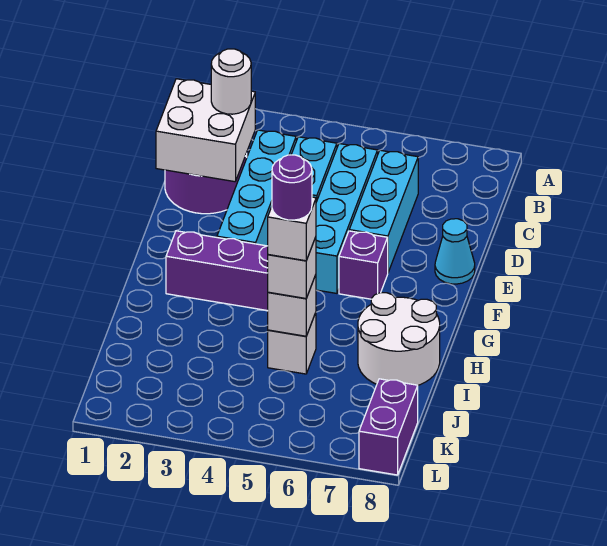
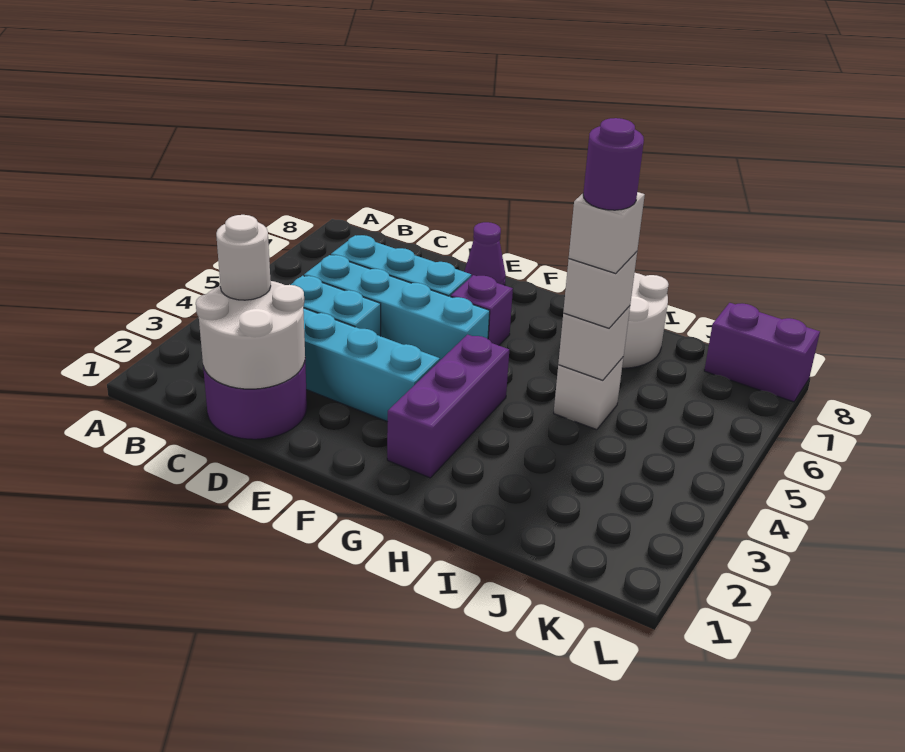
white brick C1:D2 level 2 -> white round brick C1:D2 level 2
cyan cone E8 level 1 -> purple cone E8 level 1

